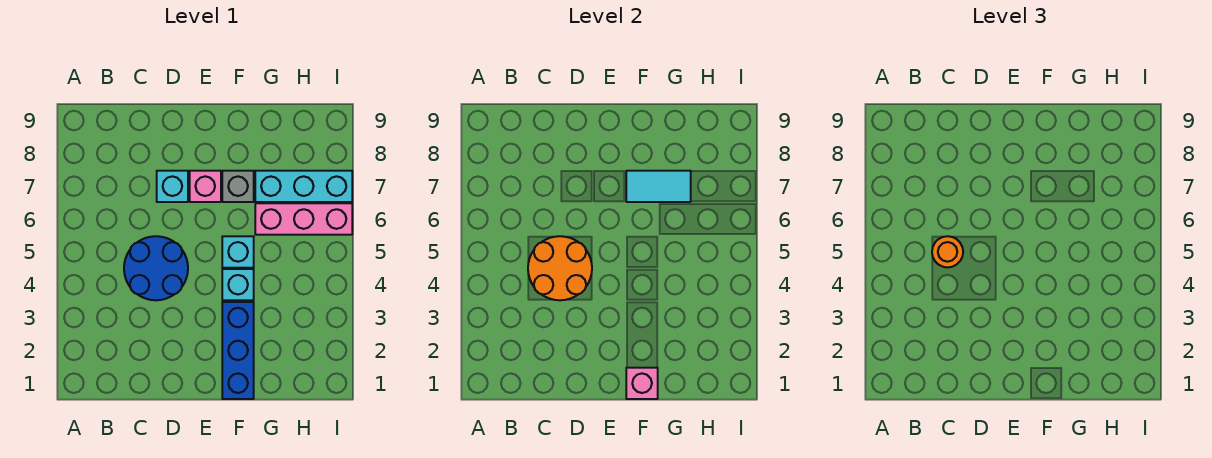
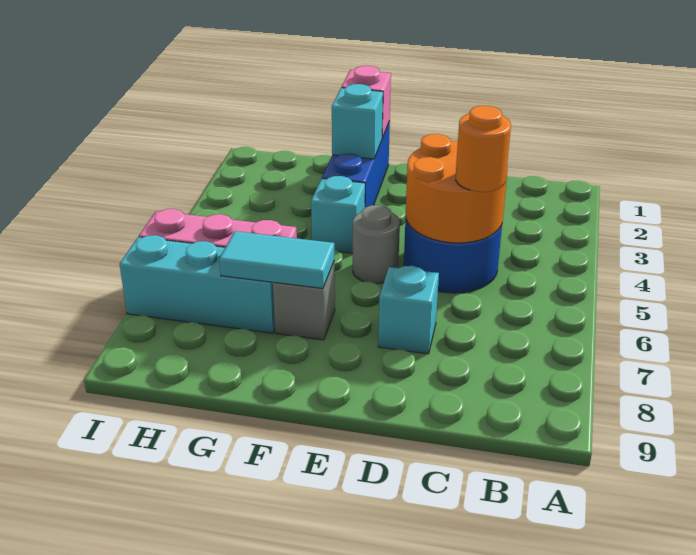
none -> grey round brick E5 level 1
pink brick E7 level 1 -> none
cyan brick F5 level 1 -> cyan brick F2 level 2

